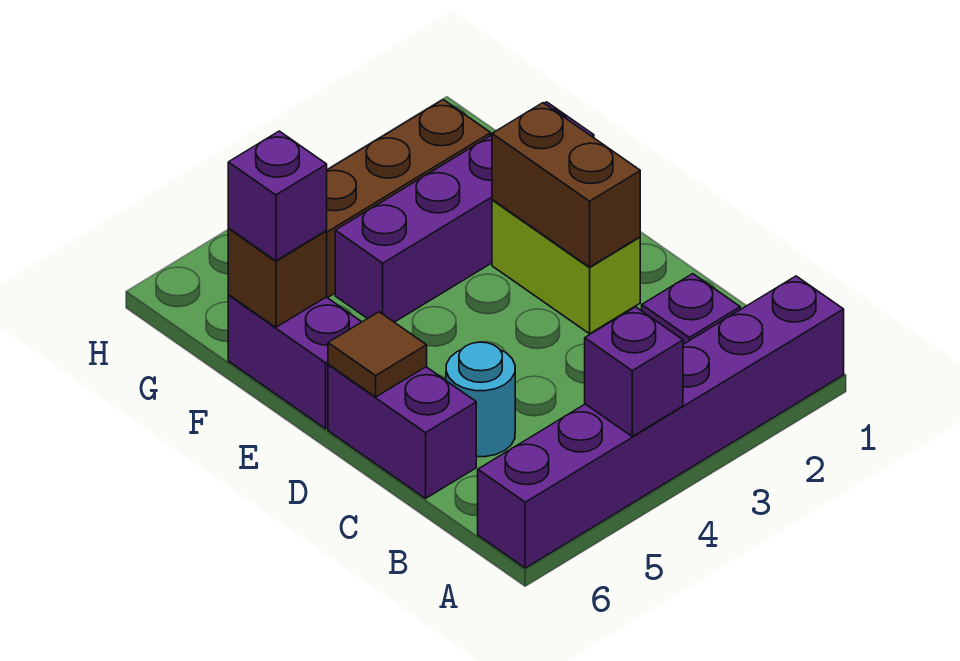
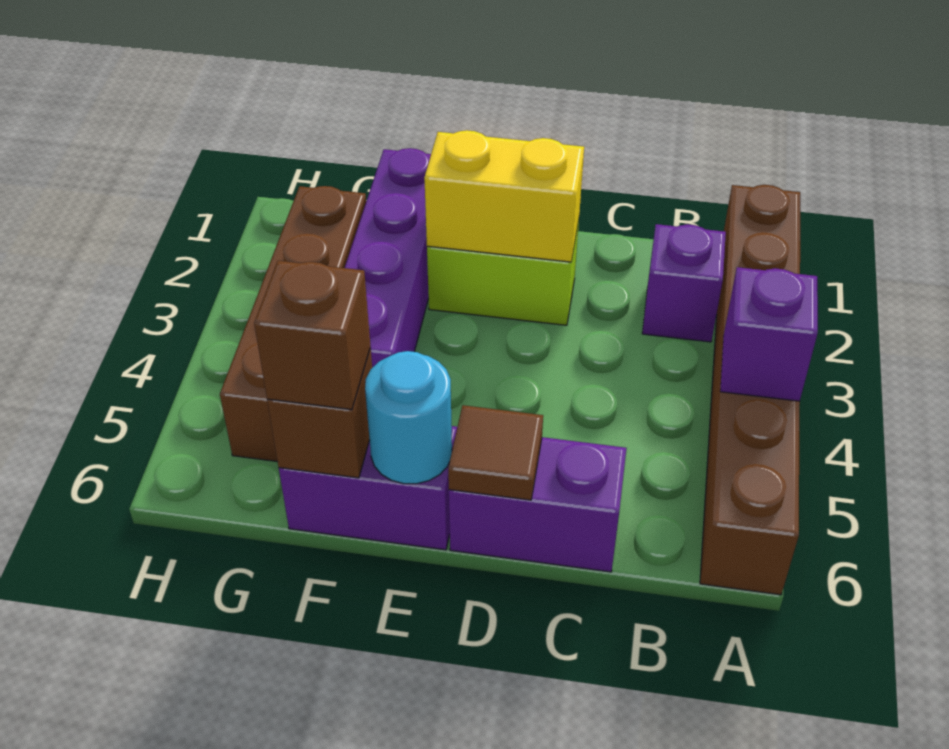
purple brick A1:A6 level 1 -> brown brick A1:A6 level 1
cyan round brick C5 level 1 -> cyan round brick E6 level 2
brown brick D2:E2 level 2 -> yellow brick D2:E2 level 2
purple brick F6 level 3 -> brown brick F6 level 3

